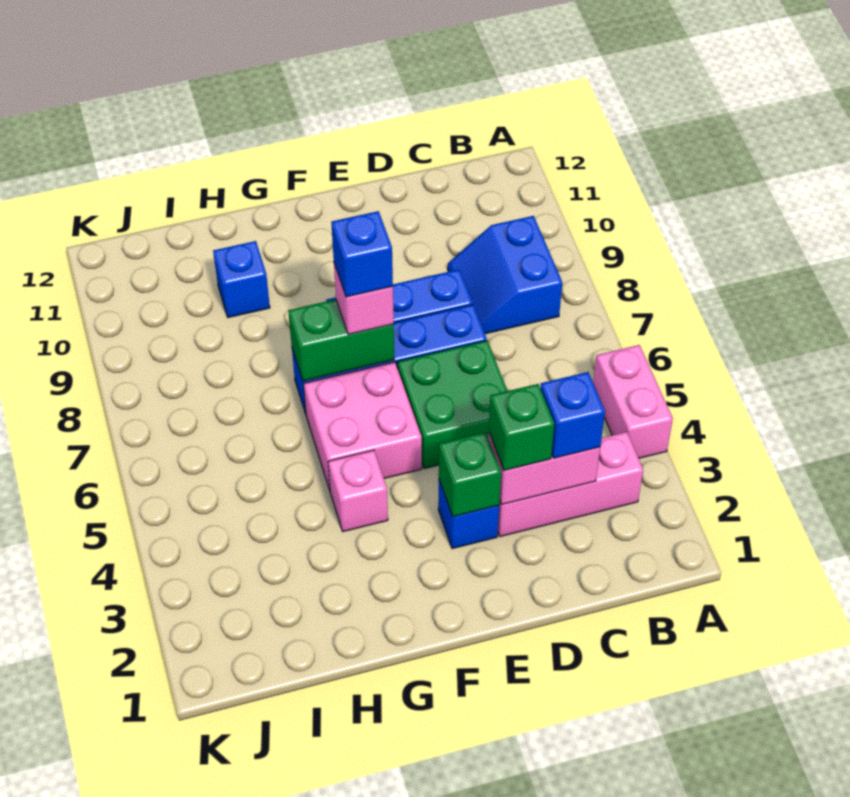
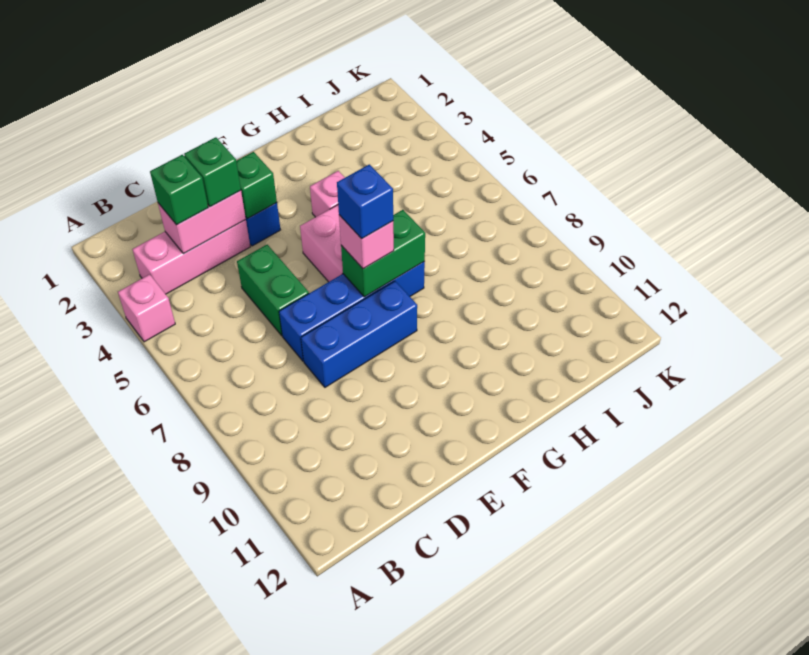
pink brick A4:A5 level 1 -> pink brick A4 level 1
blue slope B8:C9 level 1 top B -> none
blue brick C3 level 3 -> green brick C3 level 3
green brick D5:E6 level 1 -> green brick D5:D6 level 1
blue brick H10 level 1 -> none

